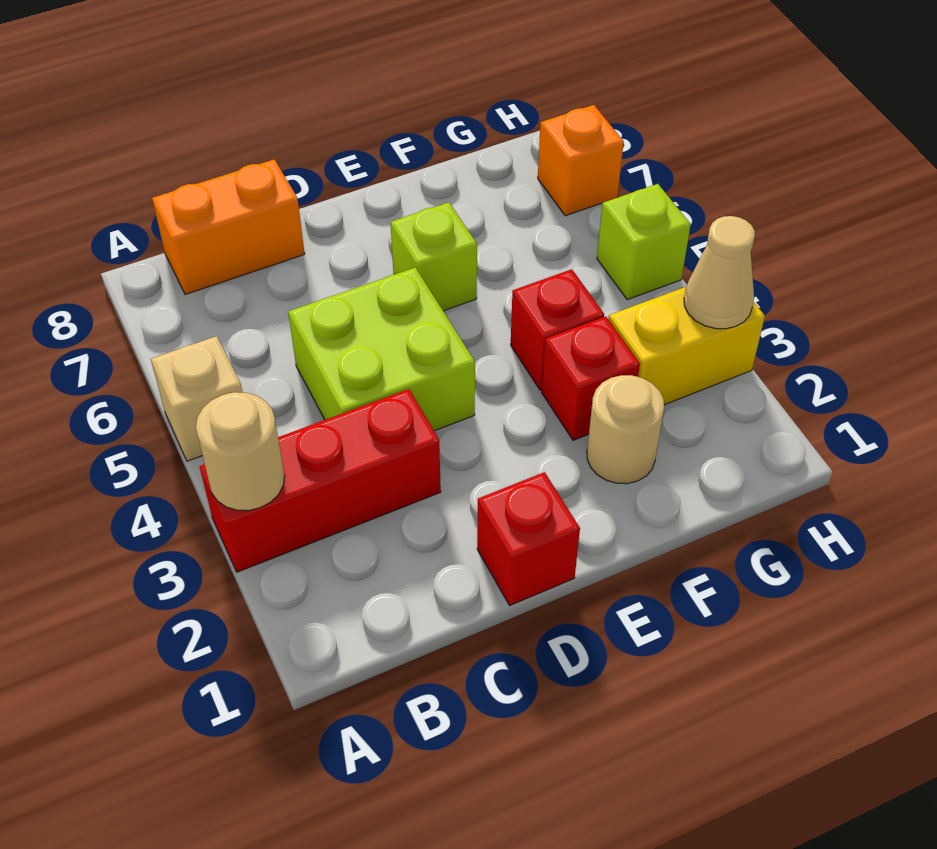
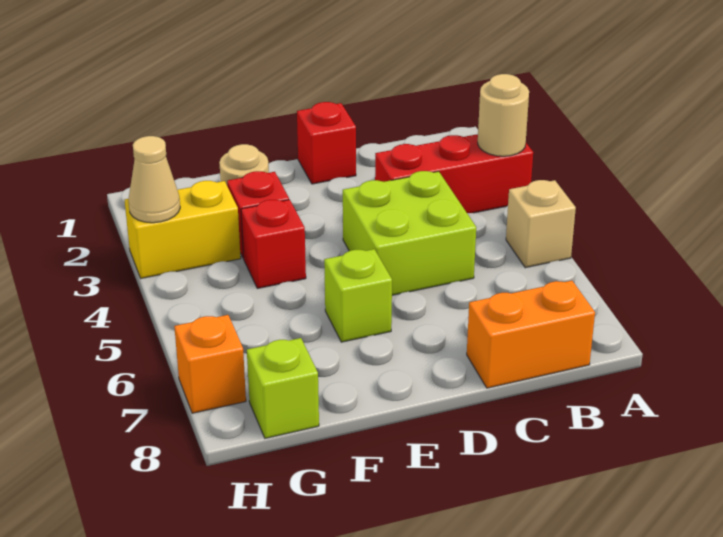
lime brick H5 level 1 -> lime brick G8 level 1

